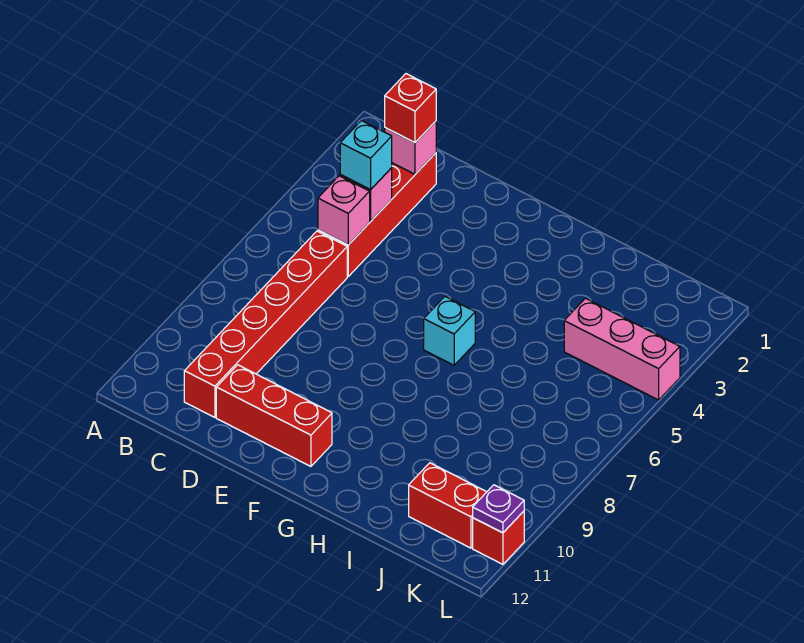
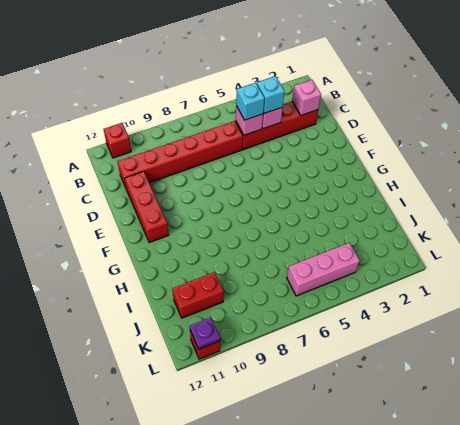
red brick C2 level 3 -> red brick A11 level 1
cyan brick G6 level 1 -> cyan brick C5 level 3
pink brick J4:L4 level 1 -> pink brick K4:K6 level 1
red brick J11:K11 level 1 -> red brick J10:J11 level 1

